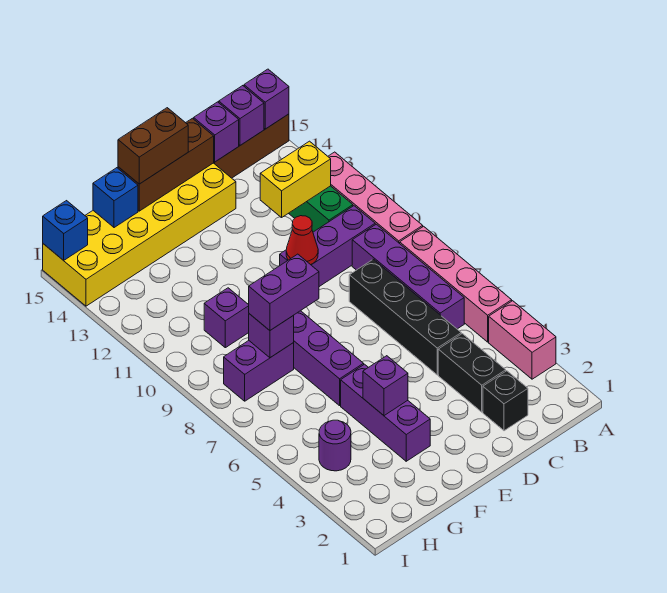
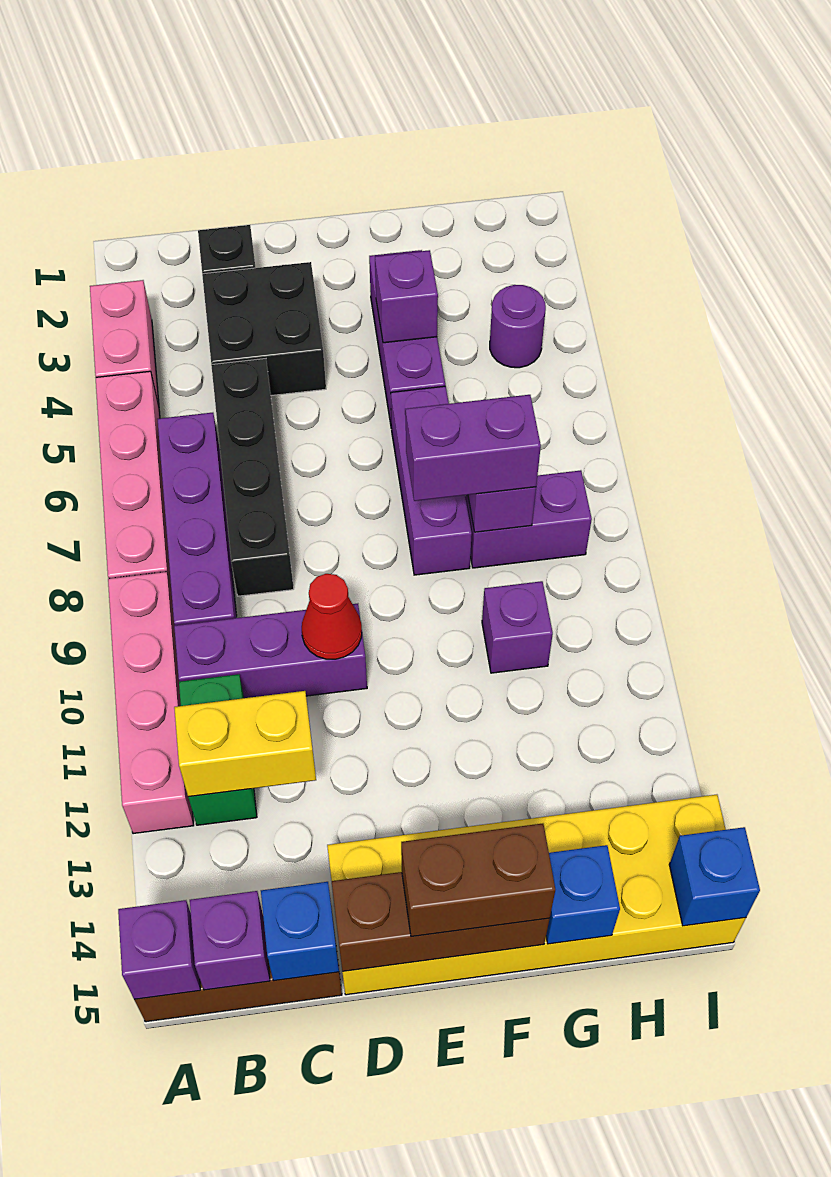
black brick C3:C4 level 1 -> black brick C3:D4 level 1
purple brick C15 level 2 -> blue brick C15 level 2

